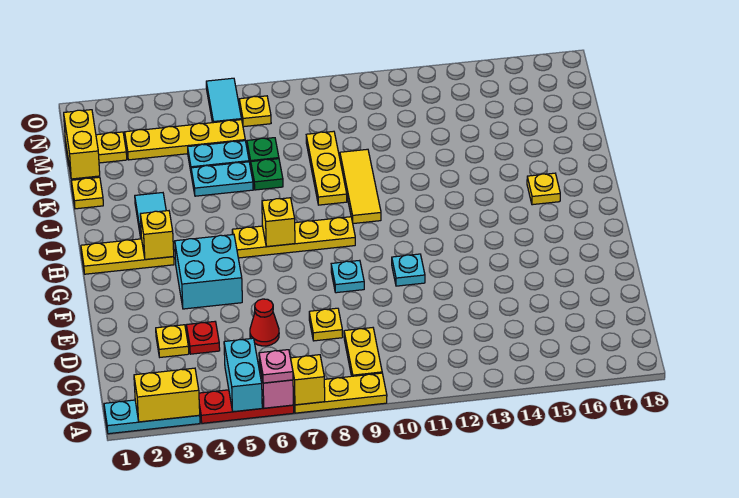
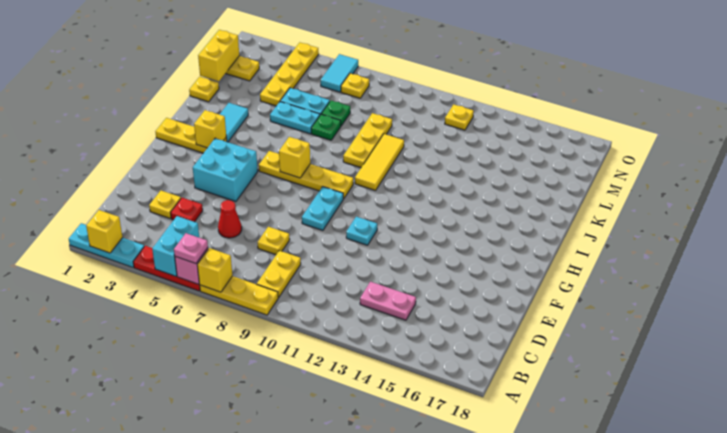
yellow brick A2:A3 level 2 -> yellow brick A2 level 2
none -> pink plate C13:C14 level 1
cyan plate F9 level 1 -> cyan plate F9:G9 level 1
yellow plate I16 level 1 -> yellow plate N12 level 1
yellow plate M3:M6 level 1 -> yellow plate L4:O4 level 1

